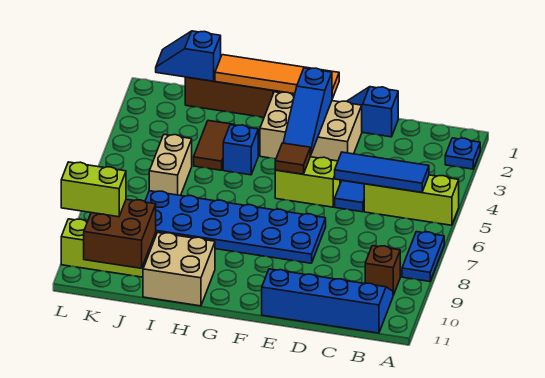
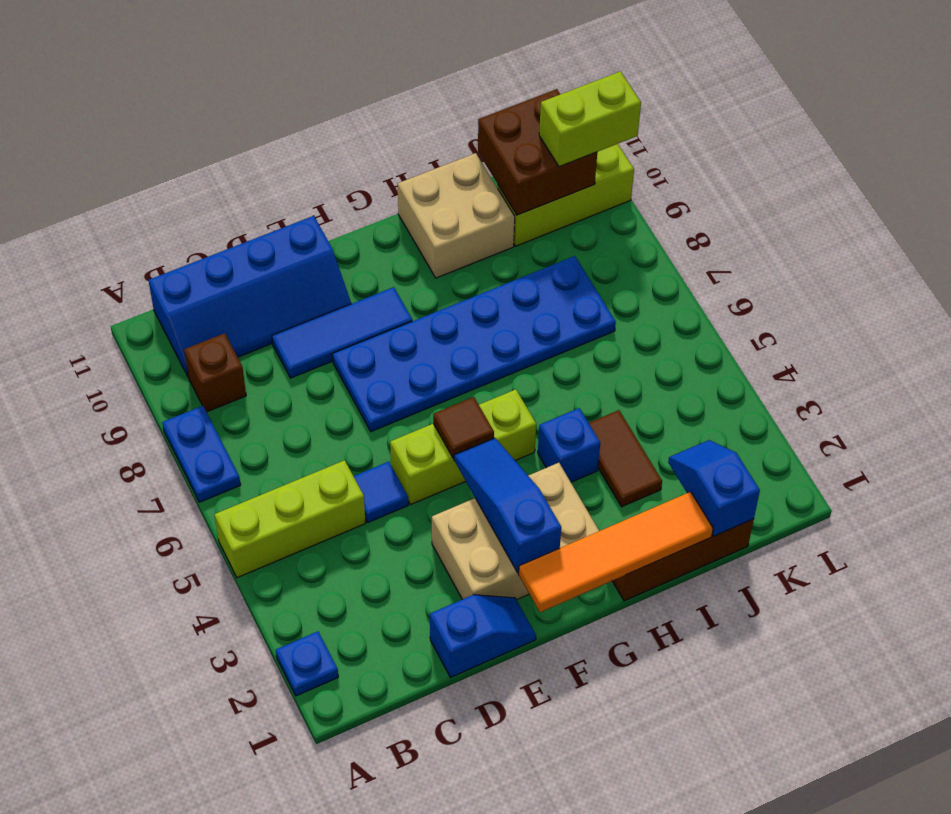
blue tile B5:D5 level 2 -> blue tile D9:F9 level 1
lime brick E5:F5 level 1 -> lime brick E5:G5 level 1
blue slope J1:K1 level 2 top J -> blue slope J1:J2 level 2 top 1
tan brick J5:J6 level 1 -> none

